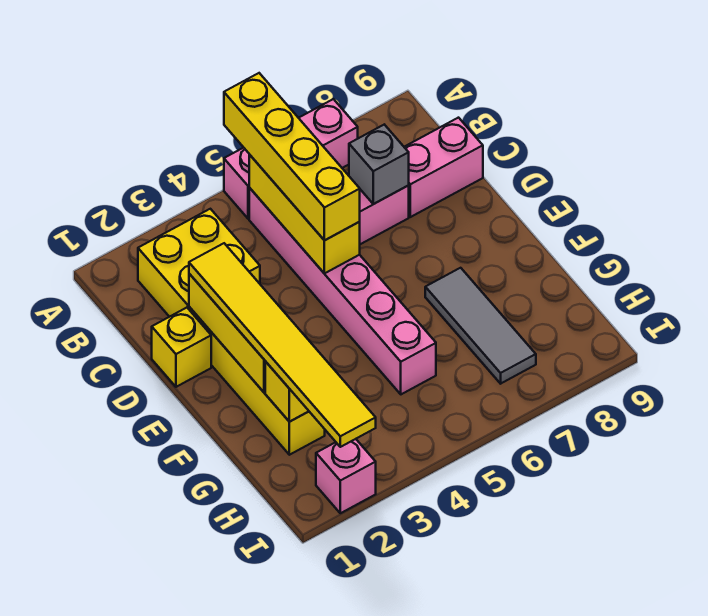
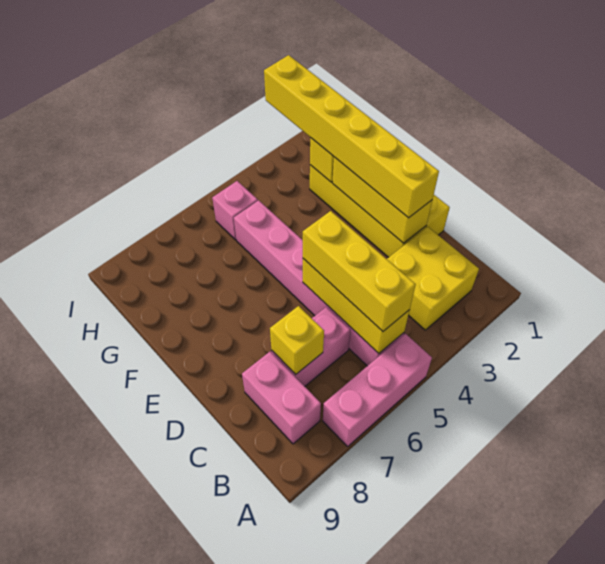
yellow brick A5:D5 level 3 -> yellow brick B5:D5 level 3
grey brick C7 level 2 -> yellow brick C7 level 2
pink brick C8:C9 level 1 -> pink brick B8:C8 level 1
yellow tile D2:I2 level 3 -> yellow brick D2:I2 level 3
grey tile F7:H7 level 1 -> none
pink brick I2 level 1 -> pink brick H5 level 1

